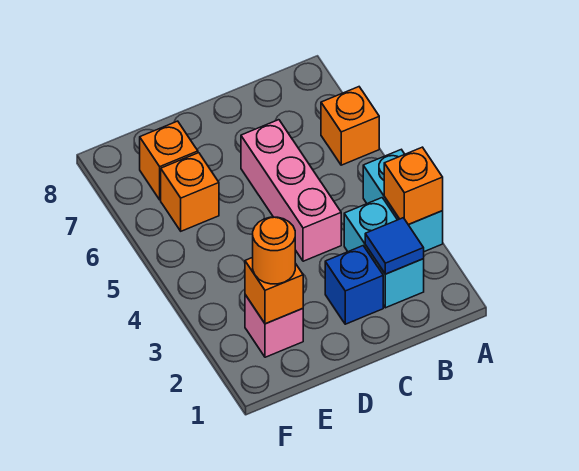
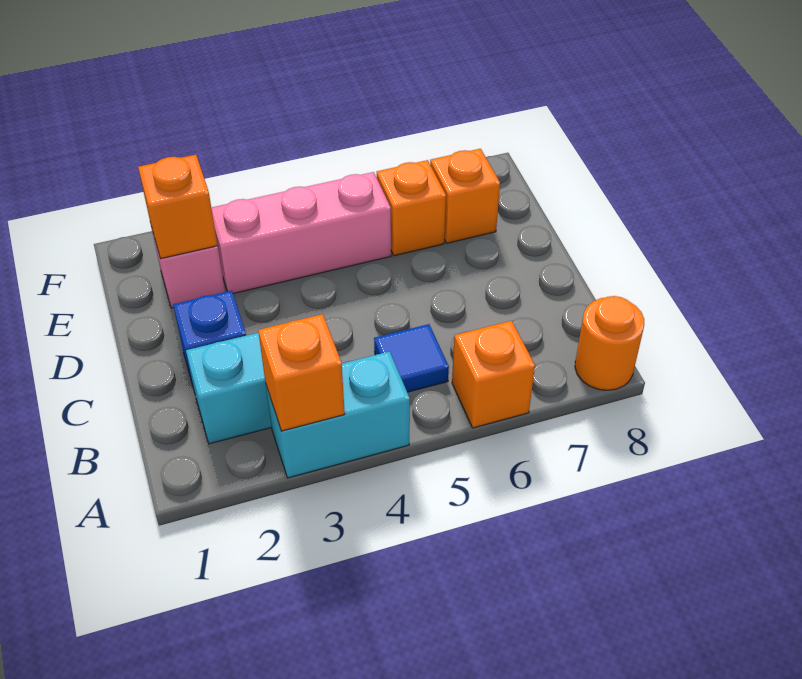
blue tile B2 level 2 -> blue tile B5 level 1
pink brick C4:C6 level 1 -> pink brick E3:E5 level 1
orange round brick E2 level 3 -> orange round brick A8 level 1

